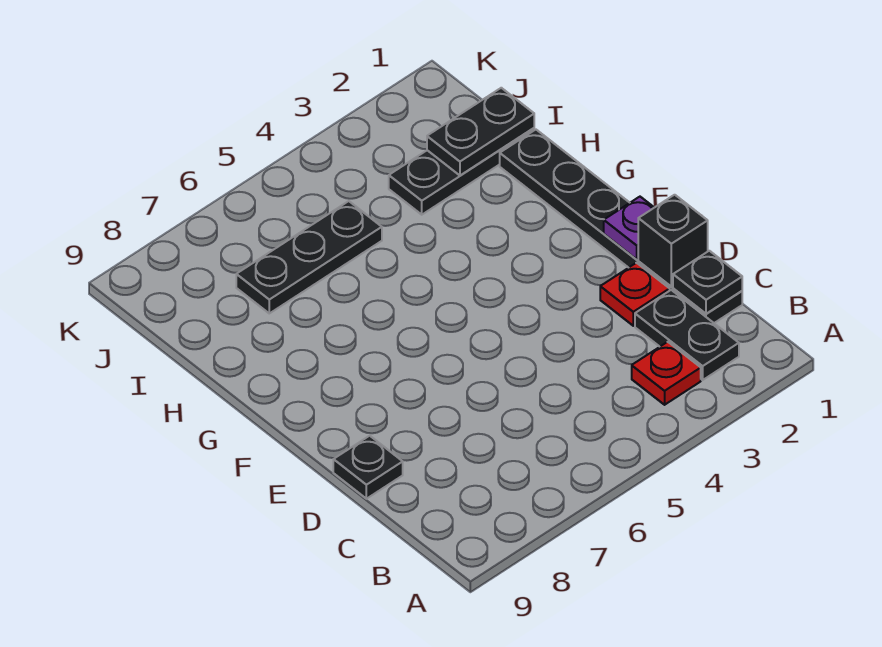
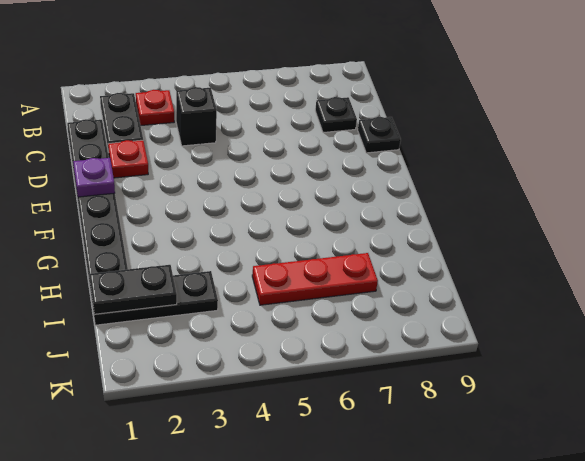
black plate C1 level 2 -> black plate C8 level 1
black brick D1 level 2 -> black brick C4 level 1
black plate I5:I7 level 1 -> red plate I5:I7 level 1

